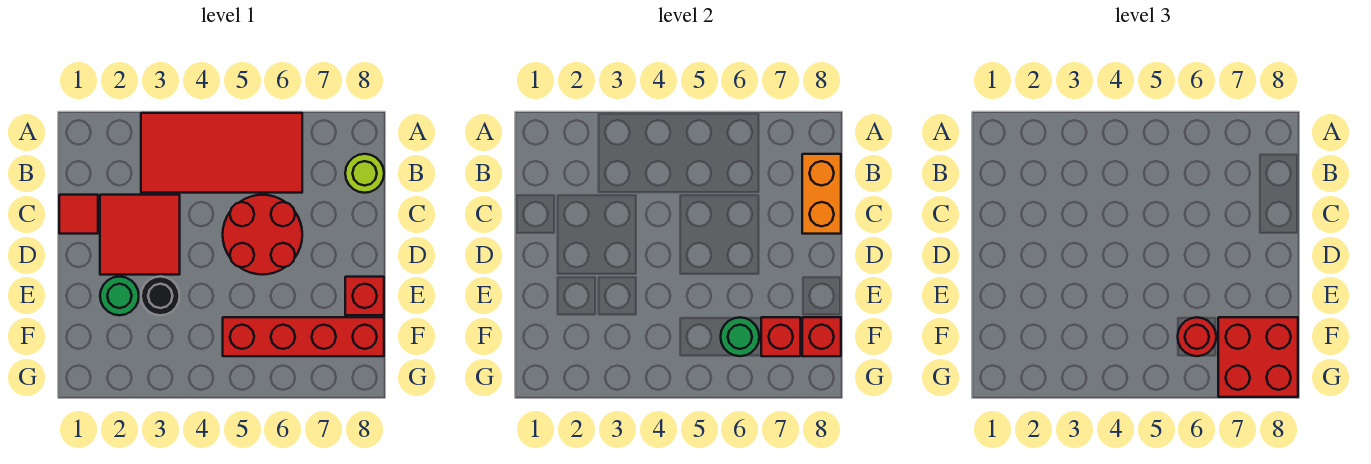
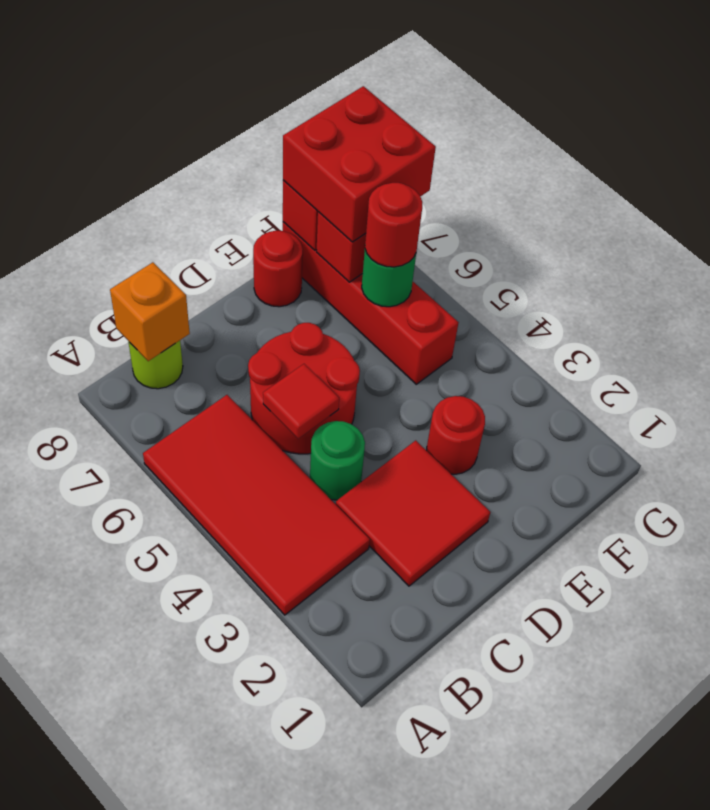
orange brick B8:C8 level 2 -> orange brick B8 level 2
red tile C1 level 1 -> red tile C5 level 2
green round brick E2 level 1 -> green round brick C4 level 1
black round brick E3 level 1 -> red round brick E3 level 1
red brick E8 level 1 -> red round brick E8 level 1

